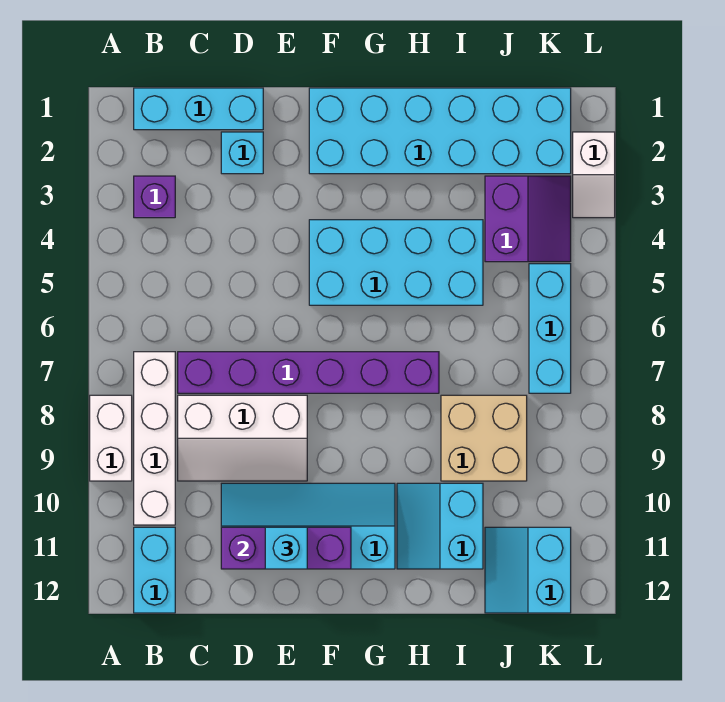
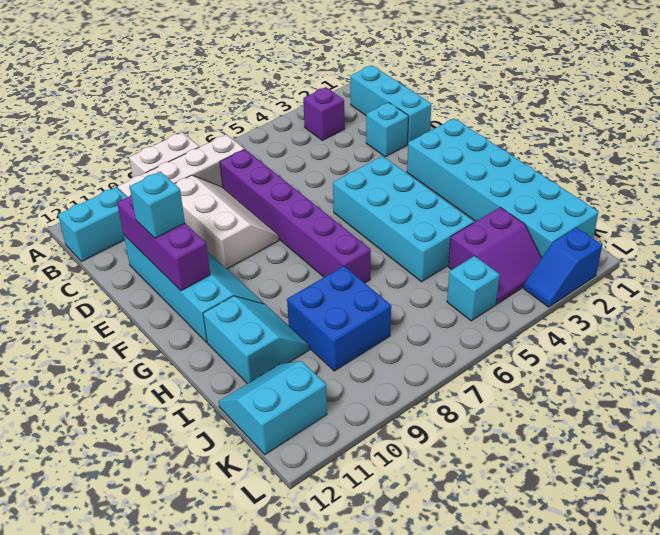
white slope C8:E9 level 1 top 8 -> white slope C8:E9 level 1 top 9
cyan slope H10:I11 level 1 top I -> cyan slope H10:I11 level 1 top 11
tan brick I8:J9 level 1 -> blue brick I8:J9 level 1
cyan brick K5:K7 level 1 -> cyan brick K5 level 1
white slope L2:L3 level 1 top 2 -> blue slope L2:L3 level 1 top 2

